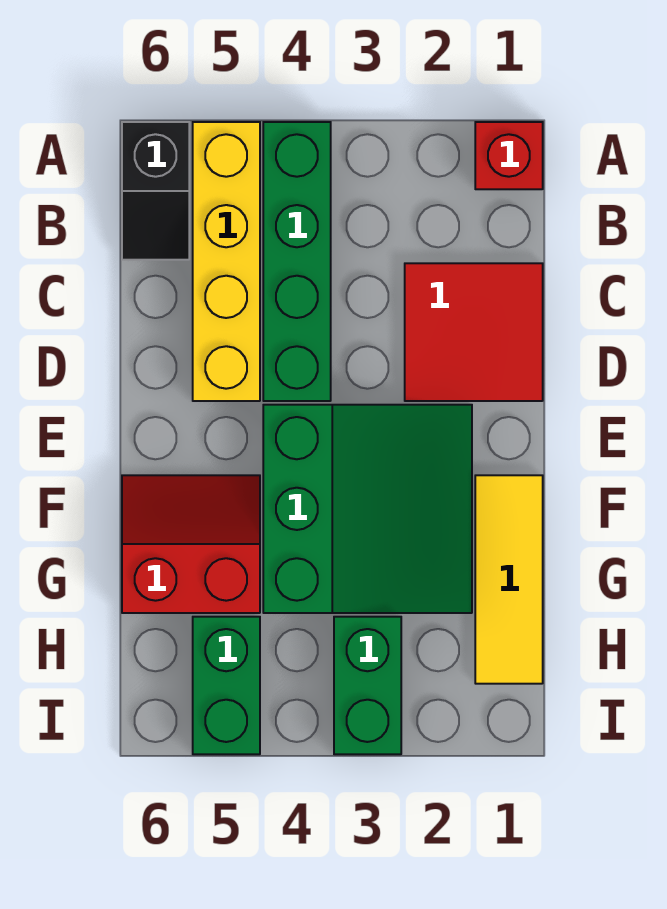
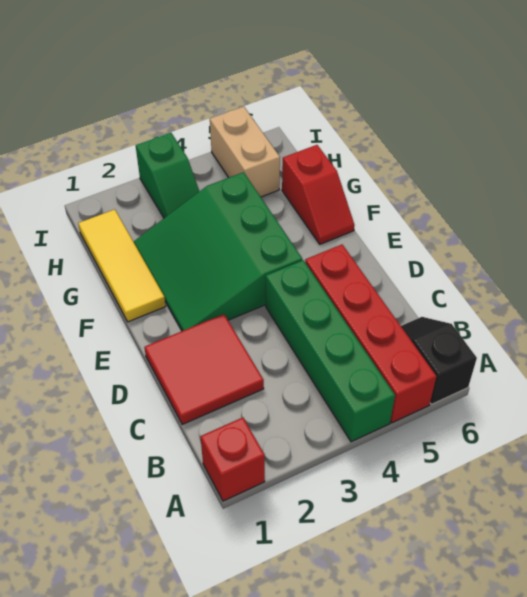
yellow brick A5:D5 level 1 -> red brick A5:D5 level 1
red slope F5:G6 level 1 top G -> red slope F6:G6 level 1 top G
green brick H3:I3 level 1 -> green slope H3:I3 level 1 top I
green brick H5:I5 level 1 -> tan brick H5:I5 level 1

